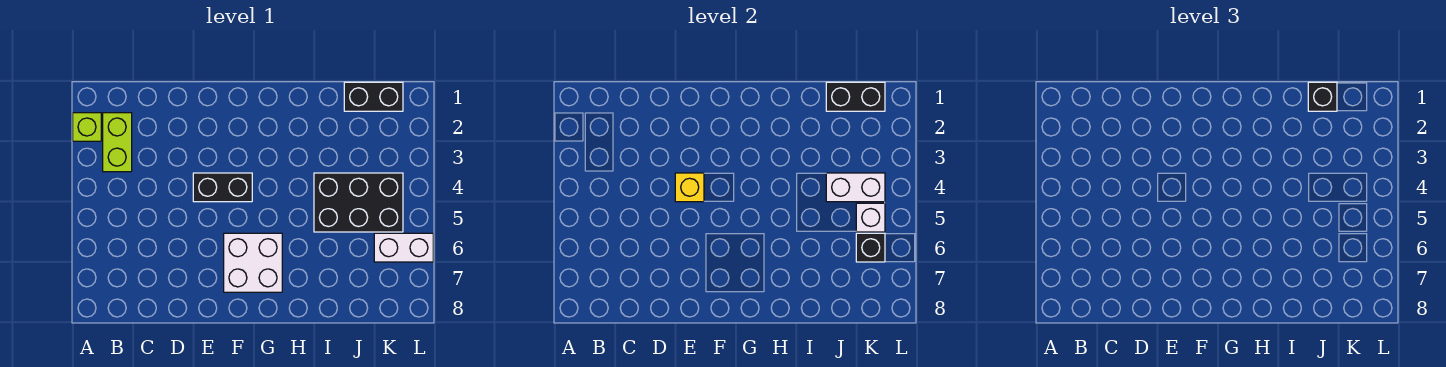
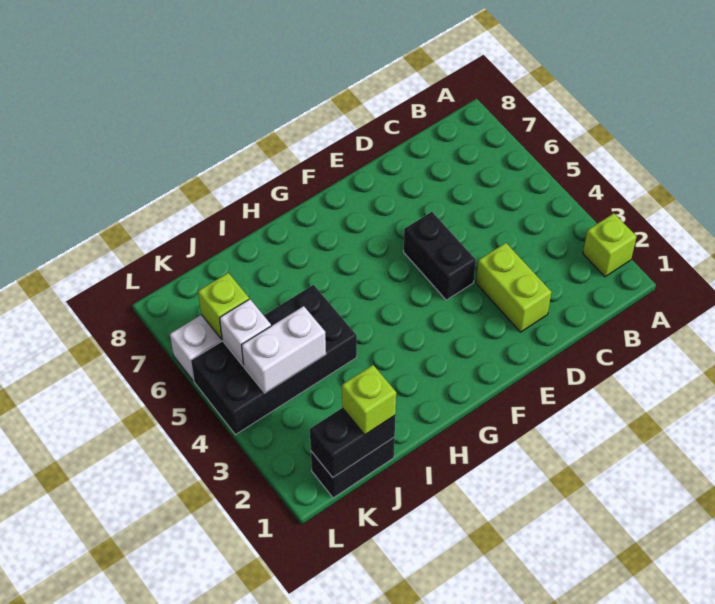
lime brick B2:B3 level 1 -> lime brick D2:D3 level 1
black brick E4:F4 level 1 -> black brick E4:E5 level 1
yellow brick E4 level 2 -> none
white brick F6:G7 level 1 -> none
black brick I4:K5 level 1 -> black brick I4:L5 level 1
black brick J1 level 3 -> lime brick J1 level 3
black brick K6 level 2 -> lime brick K6 level 2

